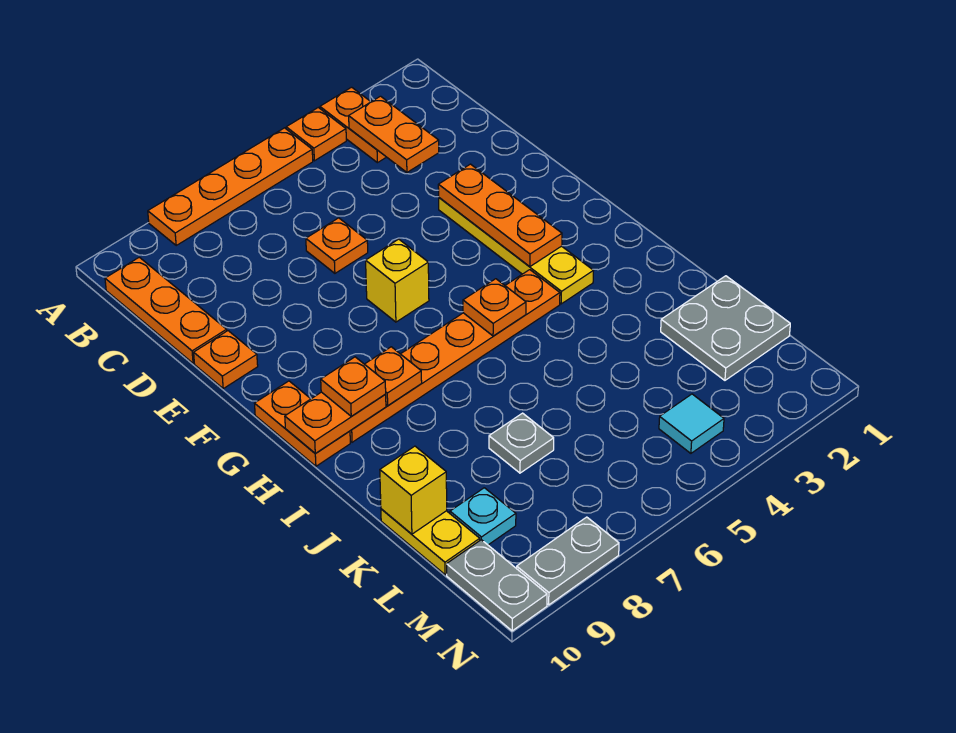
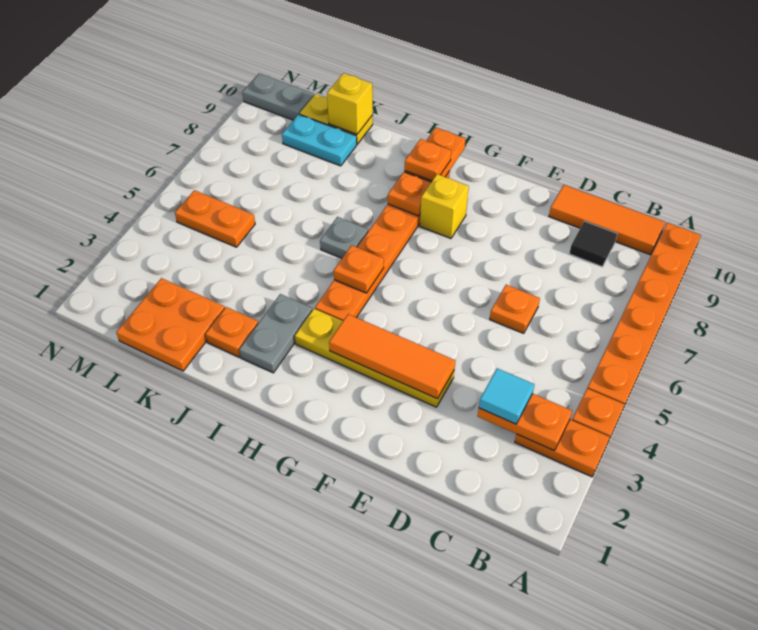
orange plate A5:A8 level 1 -> orange plate A5:A10 level 1
orange plate B10:D10 level 1 -> orange tile B10:D10 level 1
none -> black tile C9 level 1
orange plate E3:G3 level 2 -> orange tile E3:G3 level 2
orange plate E10 level 1 -> orange plate J2 level 1
yellow brick F6 level 1 -> yellow brick G8 level 1
orange plate G10:H10 level 1 -> orange plate L5:M5 level 1
grey plate K1:L2 level 1 -> orange plate K1:L2 level 1
grey plate K7 level 1 -> grey plate I6 level 1
cyan plate L9 level 1 -> cyan plate K9:L9 level 1
cyan tile M4 level 1 -> cyan tile C3 level 3
grey plate N8:N9 level 1 -> grey plate I2:I3 level 1

